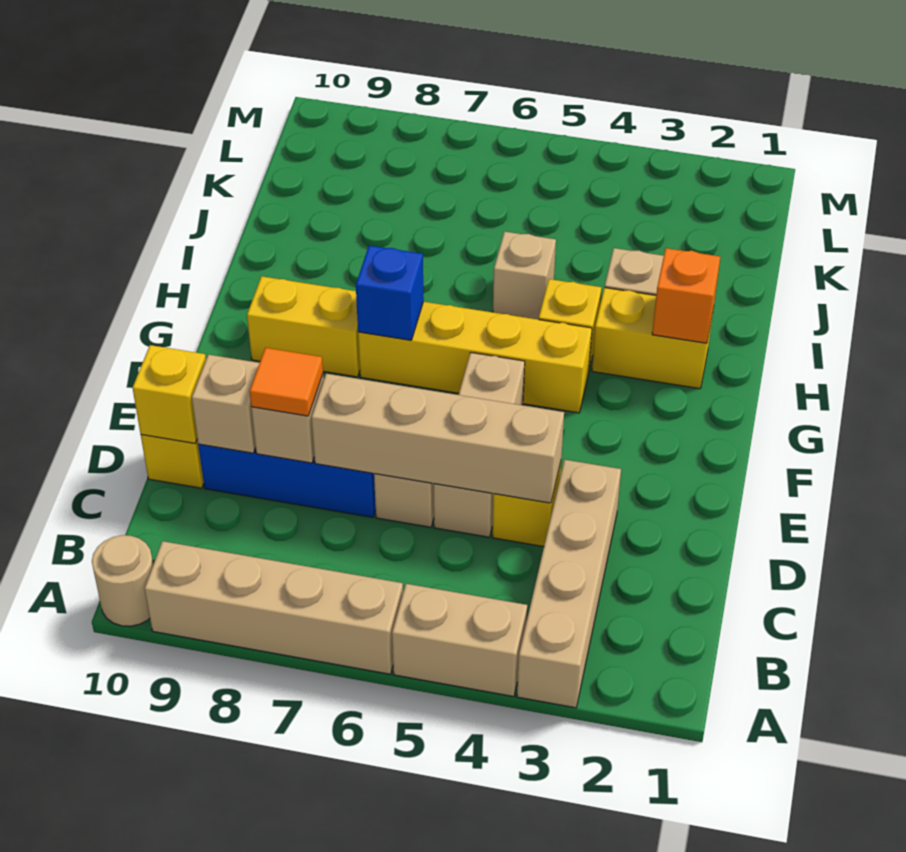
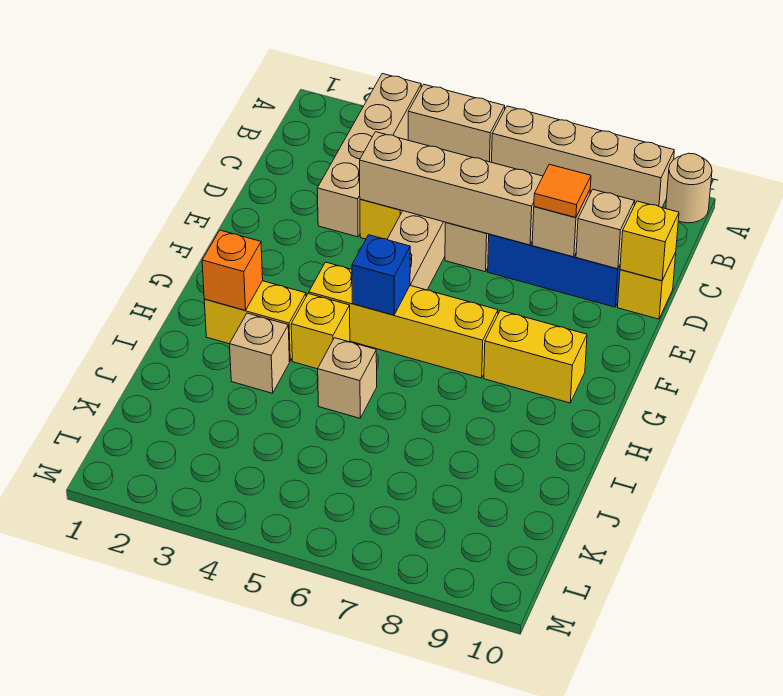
blue brick G7 level 2 -> blue brick G5 level 2

